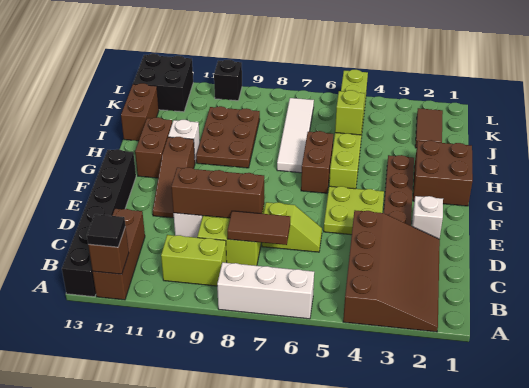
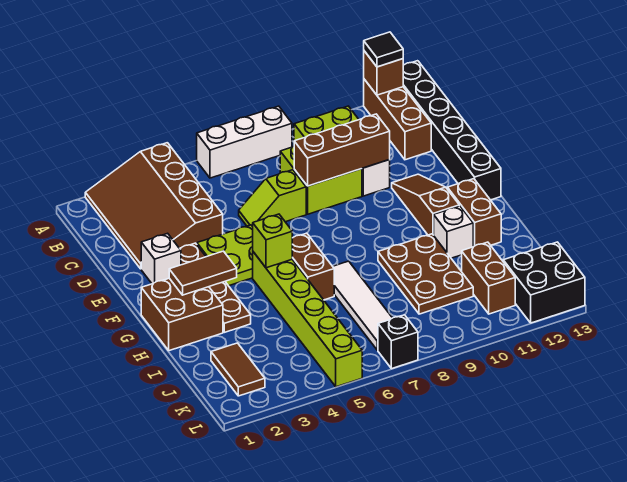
brown tile C7:C8 level 2 -> brown tile G2:G3 level 2
lime brick I5 level 2 -> lime brick G5 level 2
brown brick I13:J13 level 1 -> brown brick J11:K11 level 1
black brick L10 level 1 -> black brick L7 level 1

